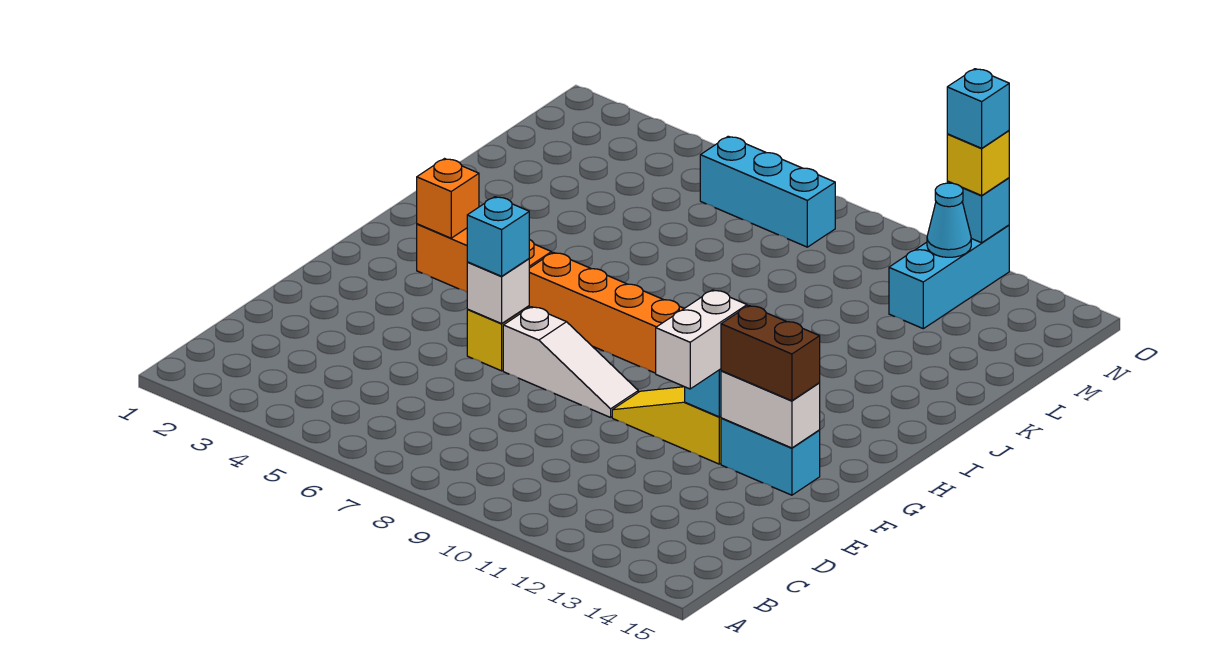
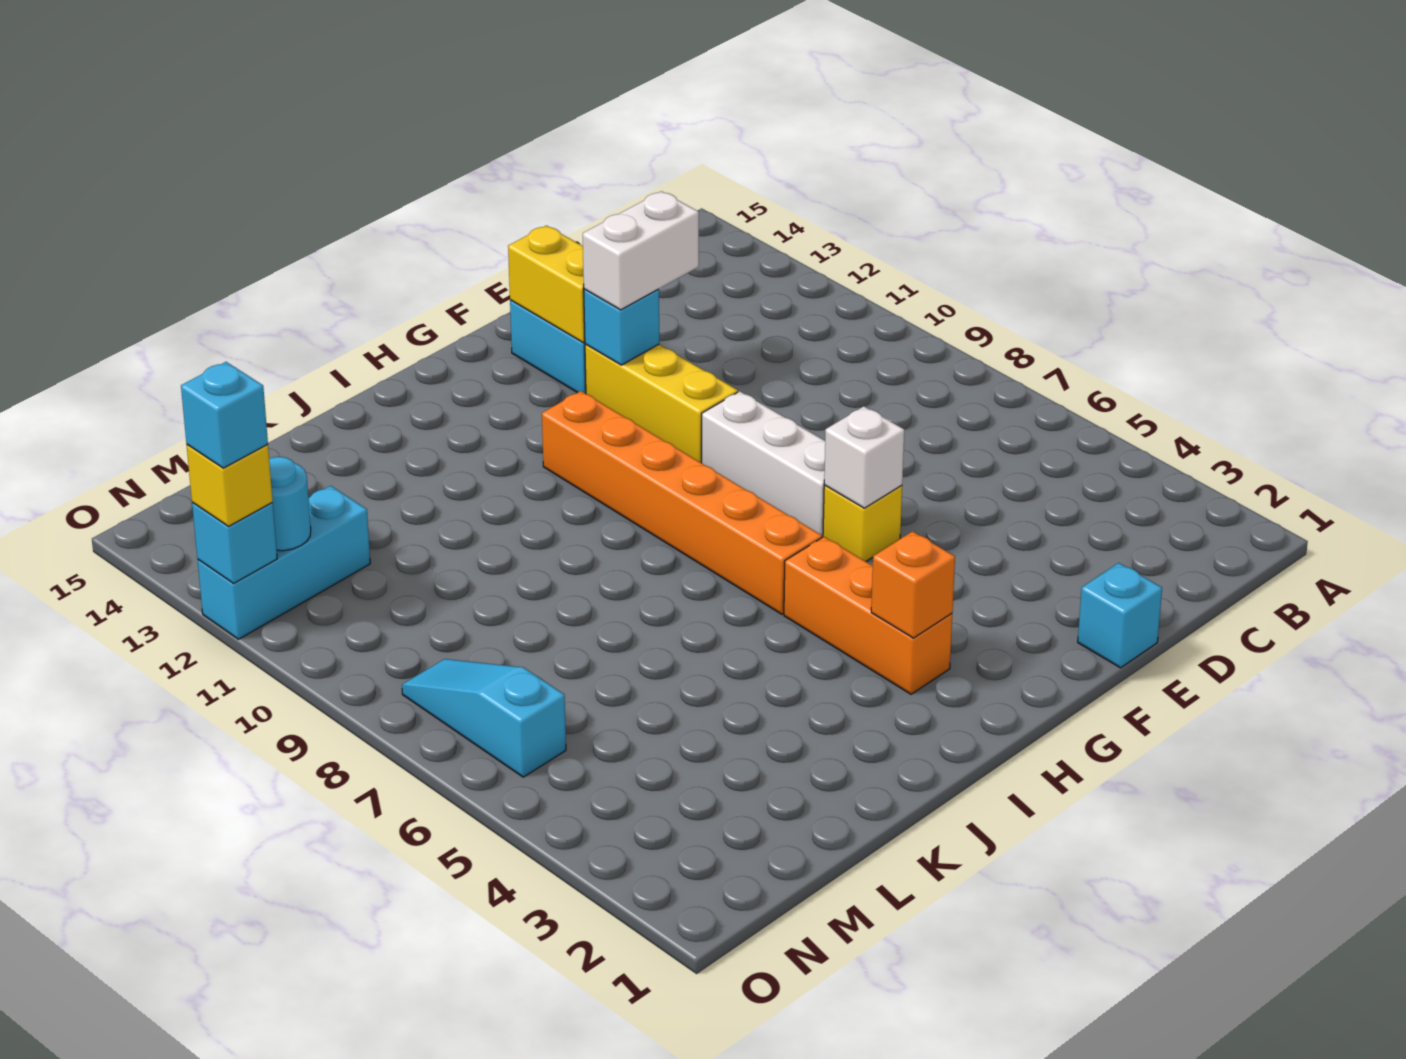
cyan brick F6 level 3 -> cyan brick E1 level 1
white slope F7:F9 level 1 top 7 -> white brick F7:F9 level 1
yellow slope F10:F12 level 1 top 12 -> yellow brick F10:F12 level 1
white brick F13:F14 level 2 -> yellow brick F13:F14 level 2
brown brick F13:F14 level 3 -> none
cyan brick N6:N8 level 1 -> cyan slope N6:N8 level 1 top 6
cyan cone N12 level 2 -> cyan round brick N12 level 2

